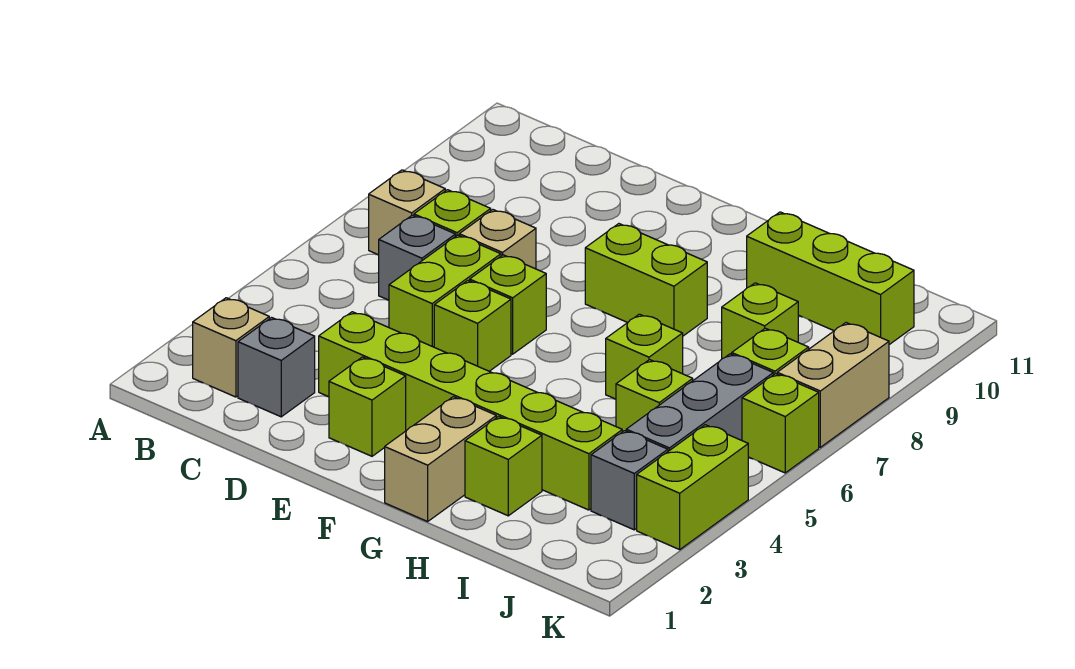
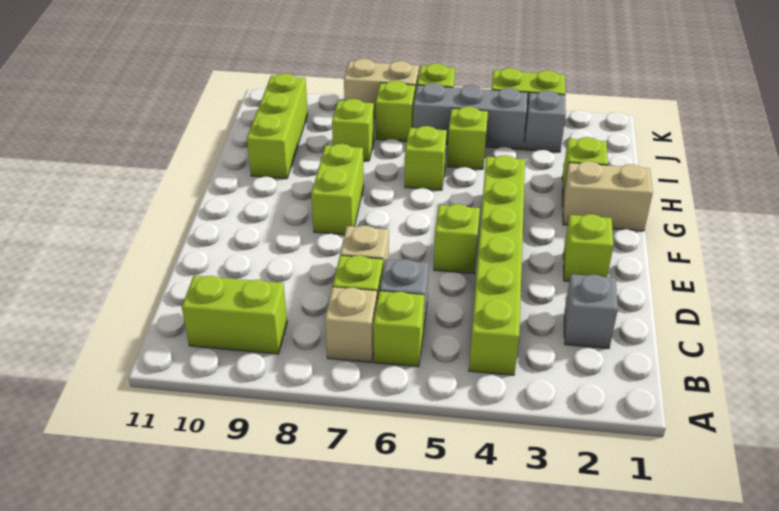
tan brick B2 level 1 -> none
lime brick D3:I3 level 1 -> lime brick B4:G4 level 1
lime brick D5:D6 level 1 -> lime brick B9:B10 level 1
lime brick E6 level 1 -> lime brick B6 level 1

